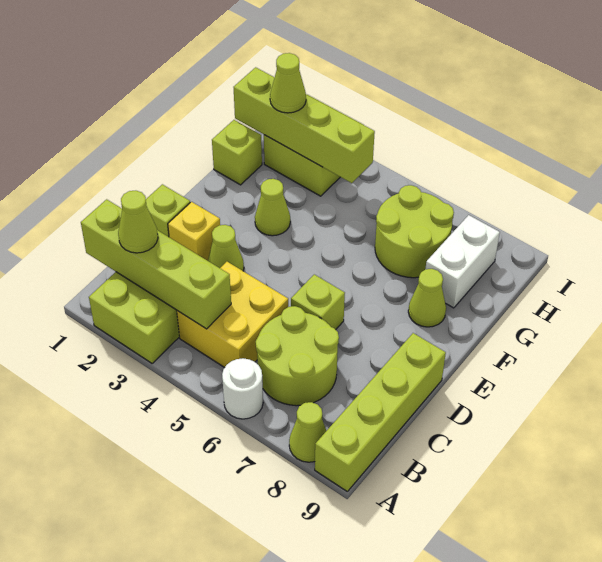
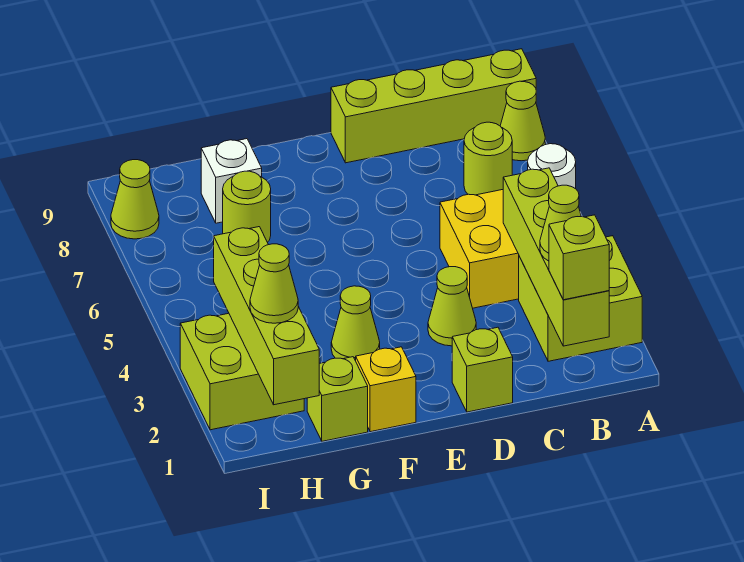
lime round brick B6:C7 level 1 -> lime round brick B7 level 1
yellow brick D2 level 1 -> yellow brick F1 level 1
lime brick D6 level 1 -> lime brick B1 level 3
lime cone F8 level 1 -> lime cone I8 level 1
lime round brick G6:H7 level 1 -> lime round brick G7 level 1
white brick G8:H8 level 1 -> white brick G8 level 1

